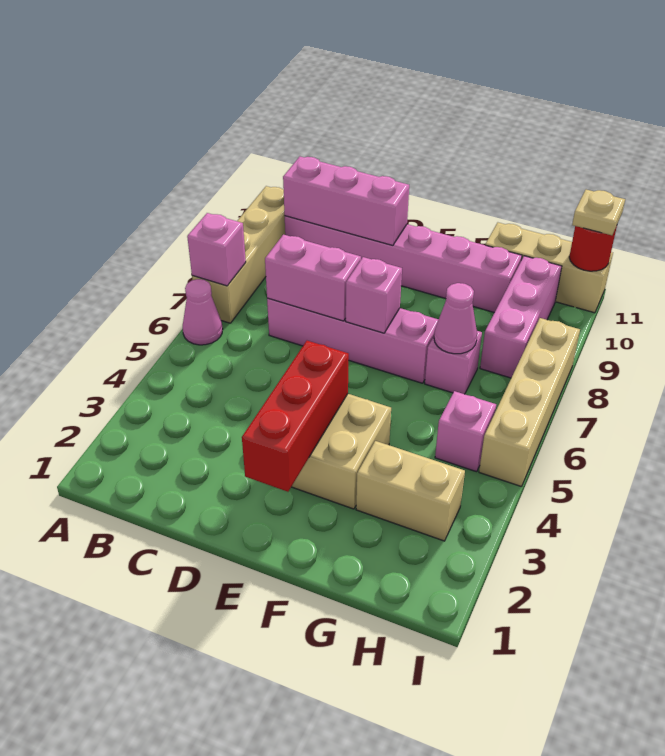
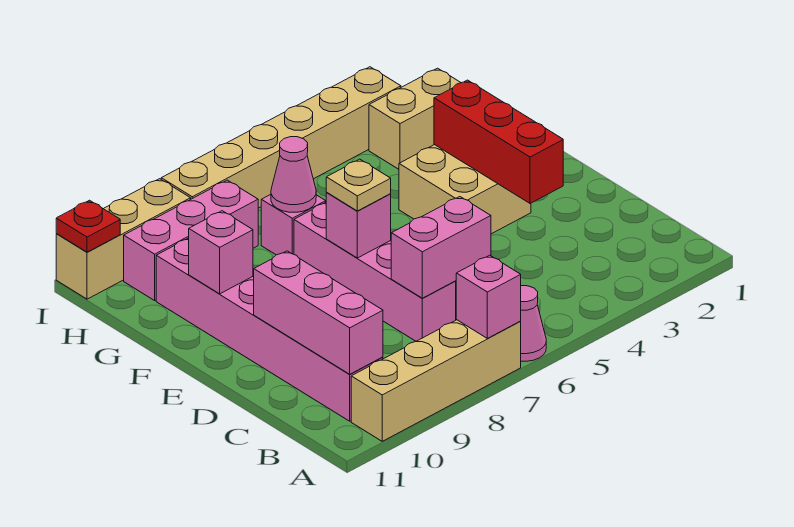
pink brick C7:D7 level 2 -> pink brick C6:C7 level 2
red brick E2:E4 level 2 -> red brick D3:F3 level 2
tan brick G3:H3 level 1 -> tan brick H2:H3 level 1
tan brick G11:I11 level 1 -> tan brick I9:I11 level 1
pink brick H5 level 1 -> pink brick F10 level 2
tan brick I5:I8 level 1 -> tan brick I3:I8 level 1
red round brick I11 level 2 -> red plate I11 level 2
tan plate I11 level 3 -> tan plate E7 level 3

